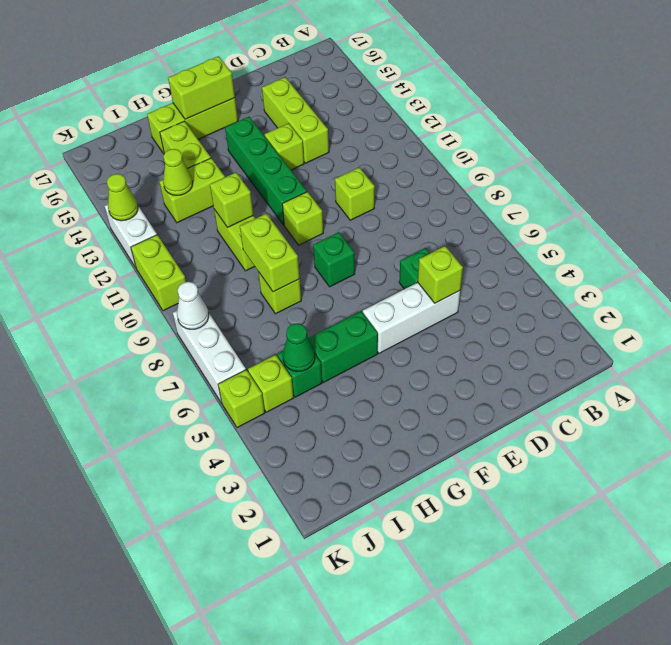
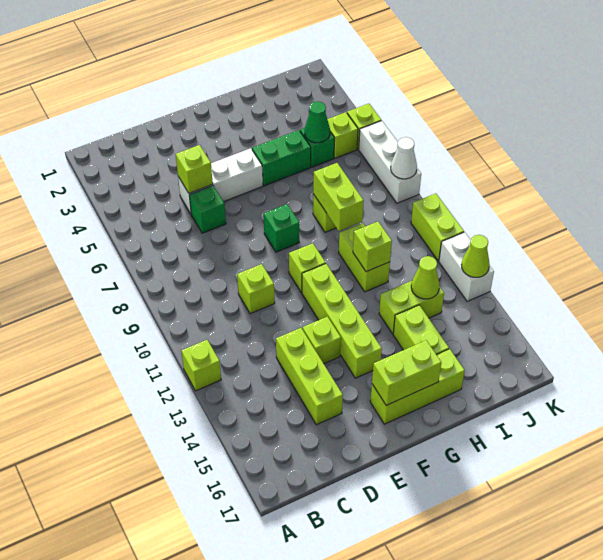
none -> lime brick A12 level 1
green brick F11:F14 level 1 -> lime brick F11:F14 level 1

